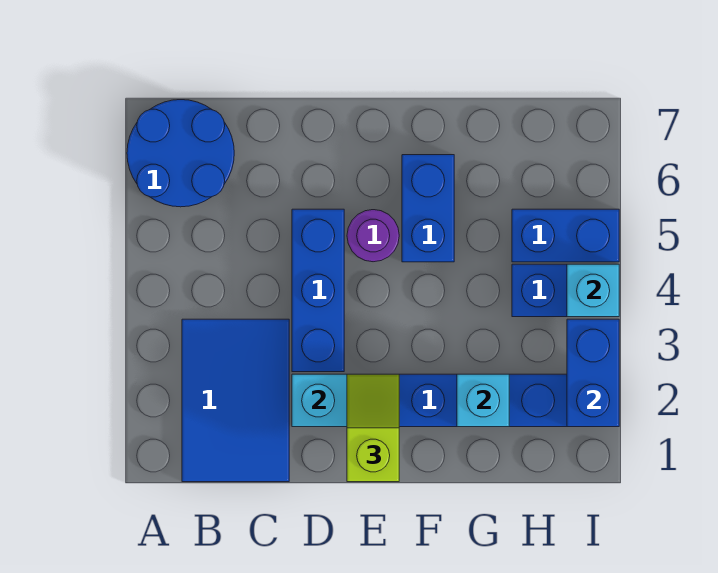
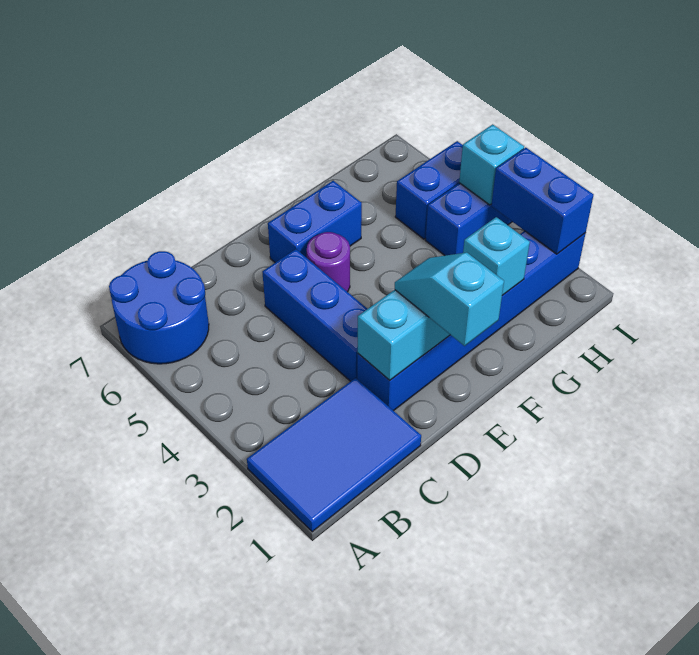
blue tile B1:C3 level 1 -> blue tile A1:C2 level 1
lime slope E1:E2 level 3 top 1 -> cyan slope E1:E2 level 3 top 1
blue brick F5:F6 level 1 -> blue brick E6:F6 level 1

